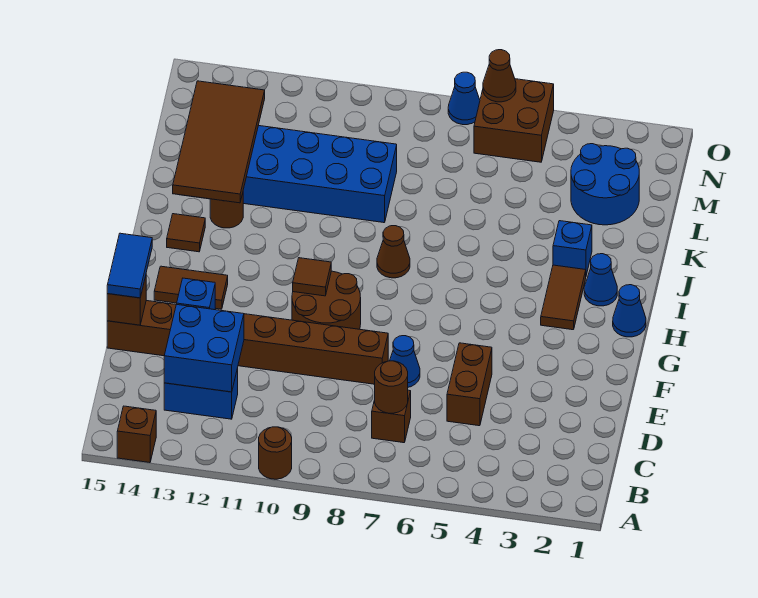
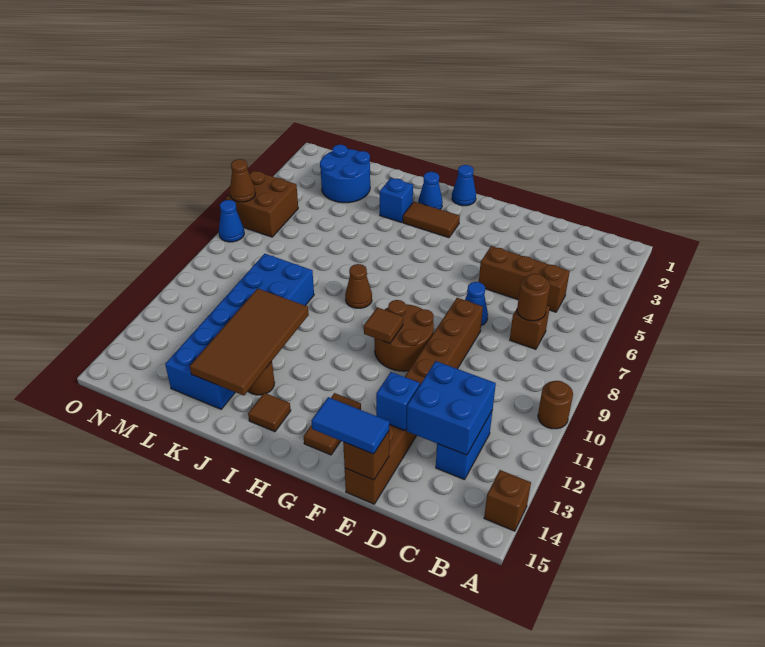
brown brick D5:E5 level 1 -> brown brick C5:E5 level 1
brown tile J13:M14 level 2 -> brown tile J11:K14 level 2

